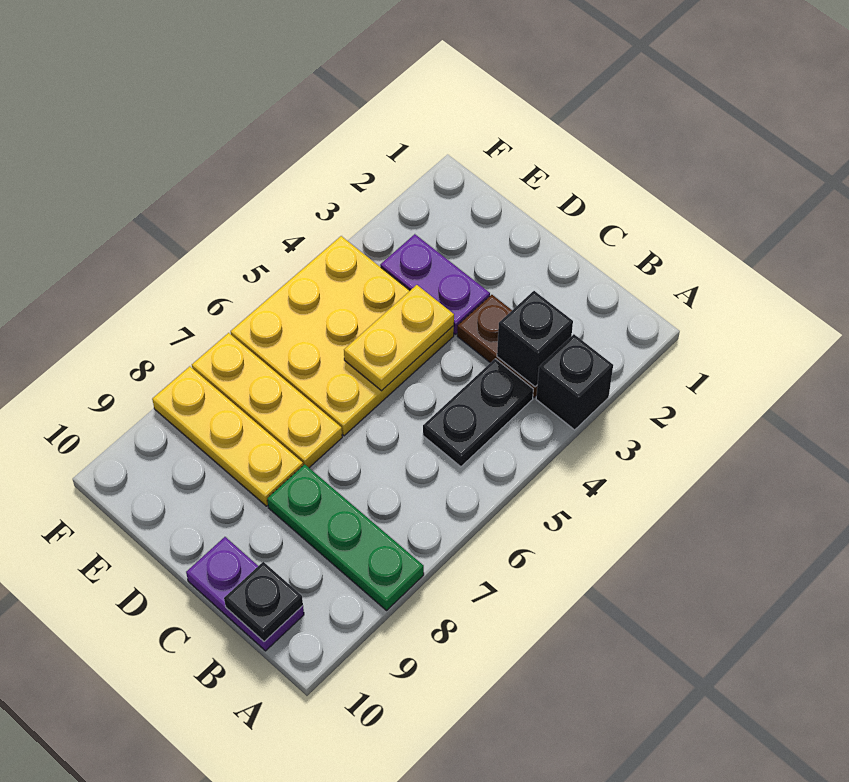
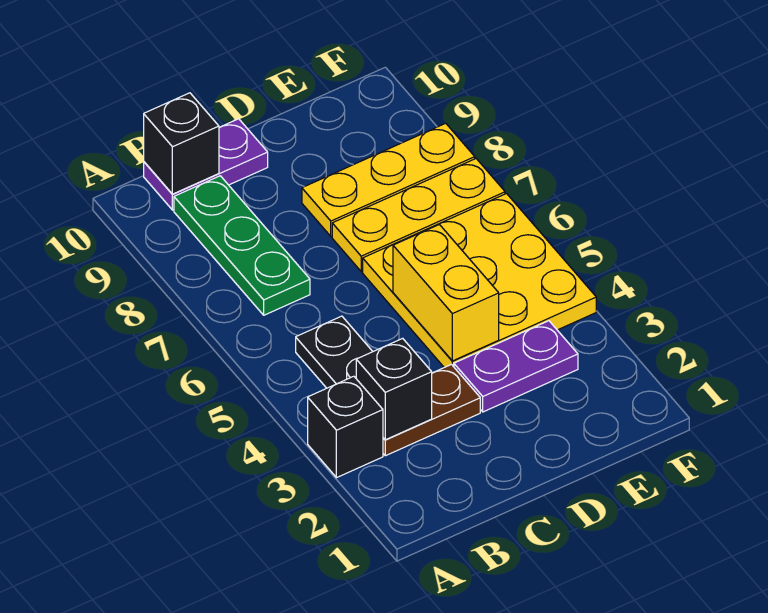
green plate A8:C8 level 1 -> green plate B7:B9 level 1
black plate B10 level 2 -> black brick B10 level 2
yellow plate D4:D5 level 2 -> yellow brick D4:D5 level 2

